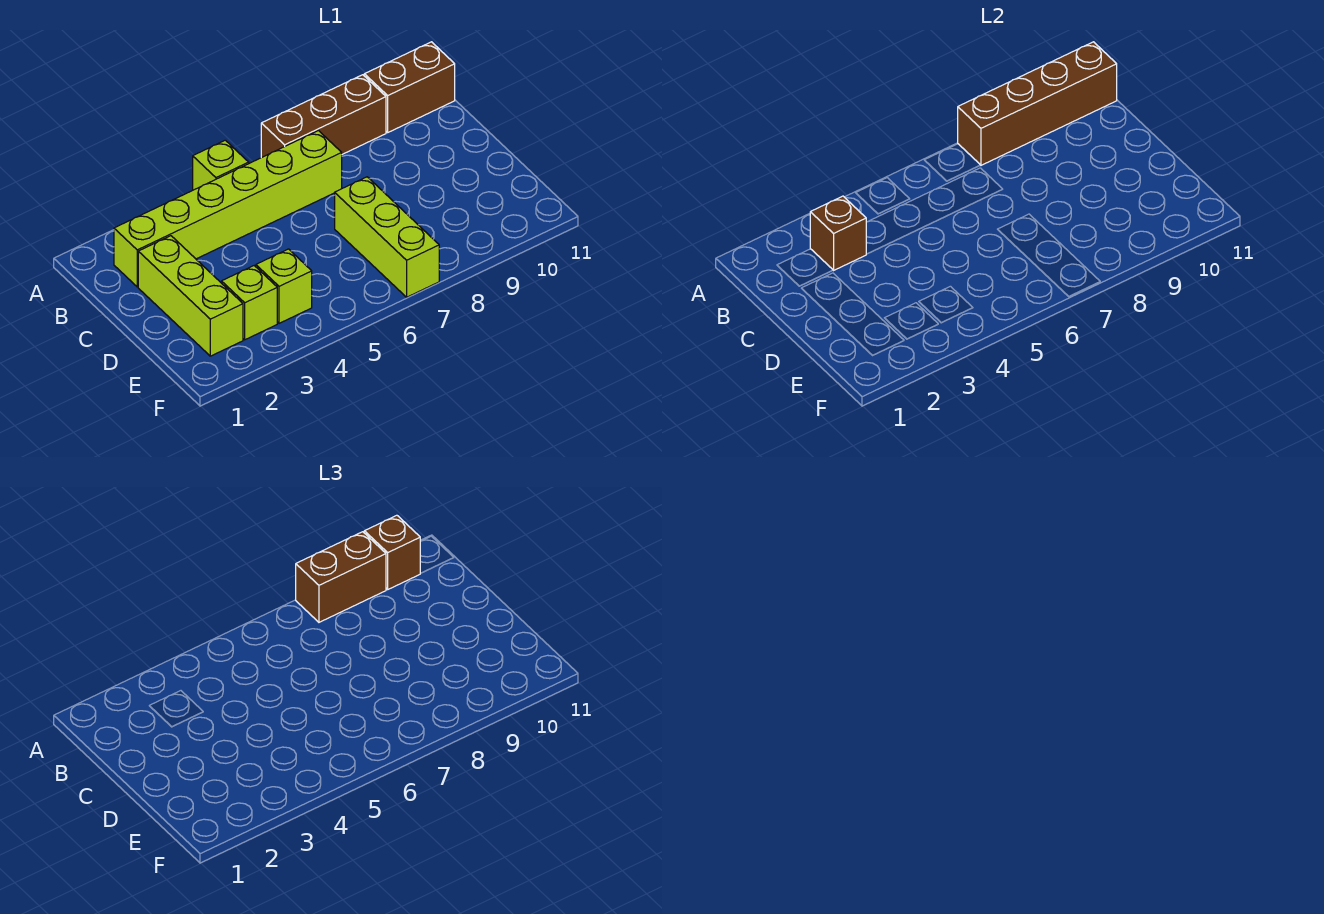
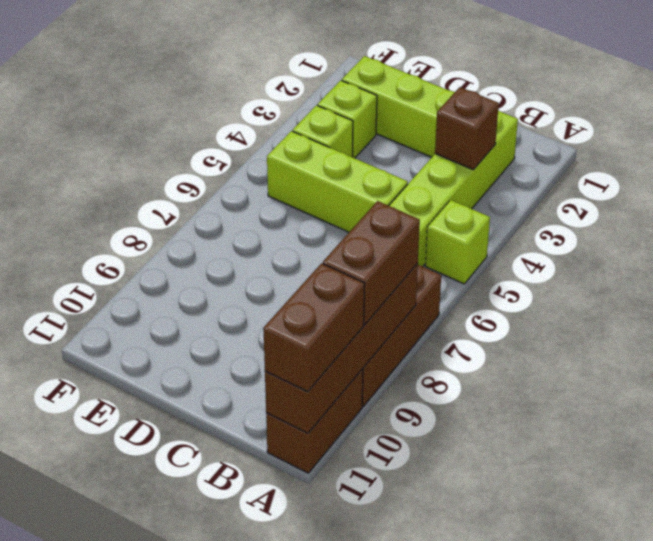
brown brick A10 level 3 -> brown brick A10:A11 level 3
lime brick D7:F7 level 1 -> lime brick C5:E5 level 1

